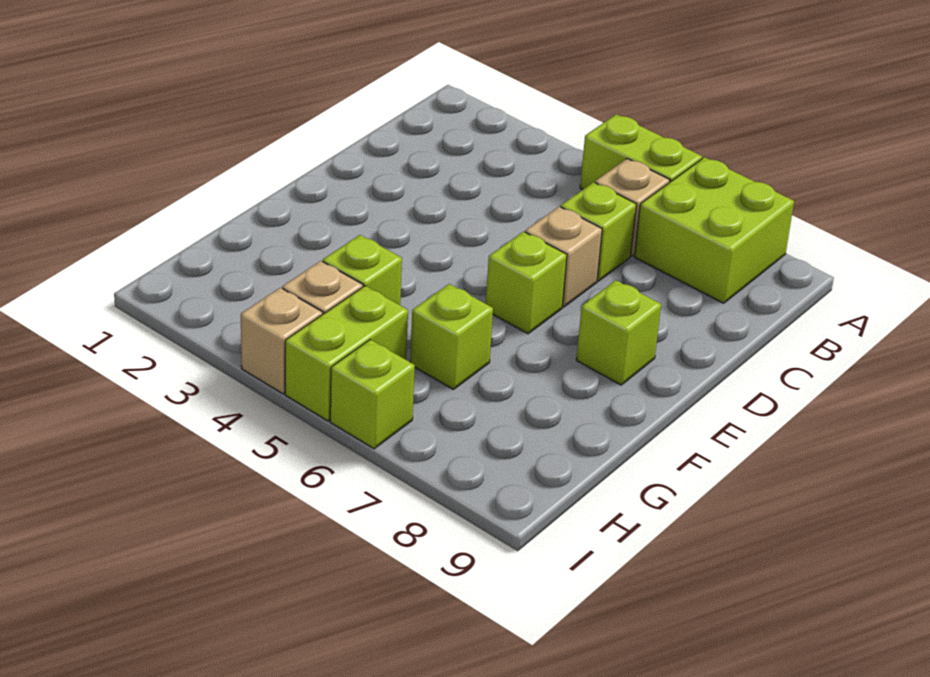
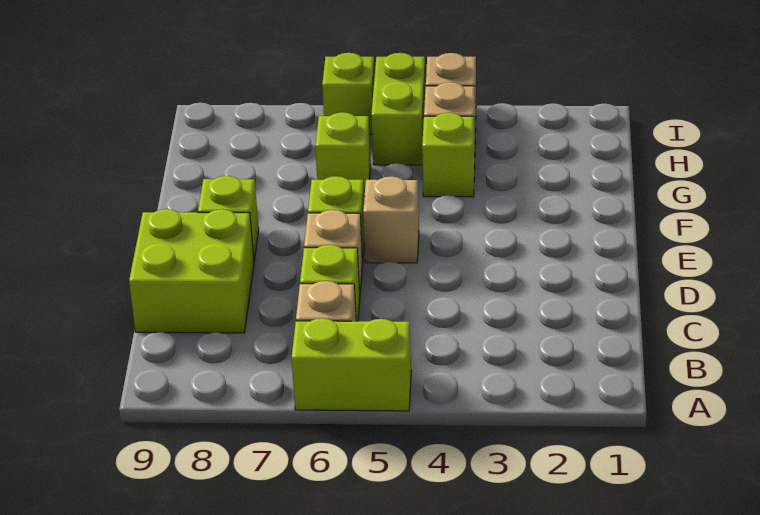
lime brick A7:B8 level 1 -> lime brick C8:D9 level 1
none -> tan brick E5 level 1

